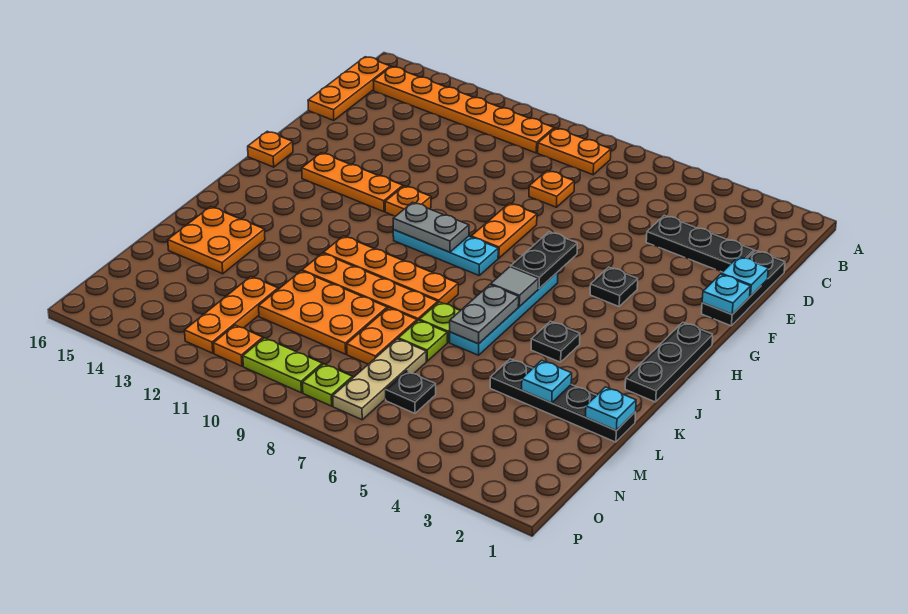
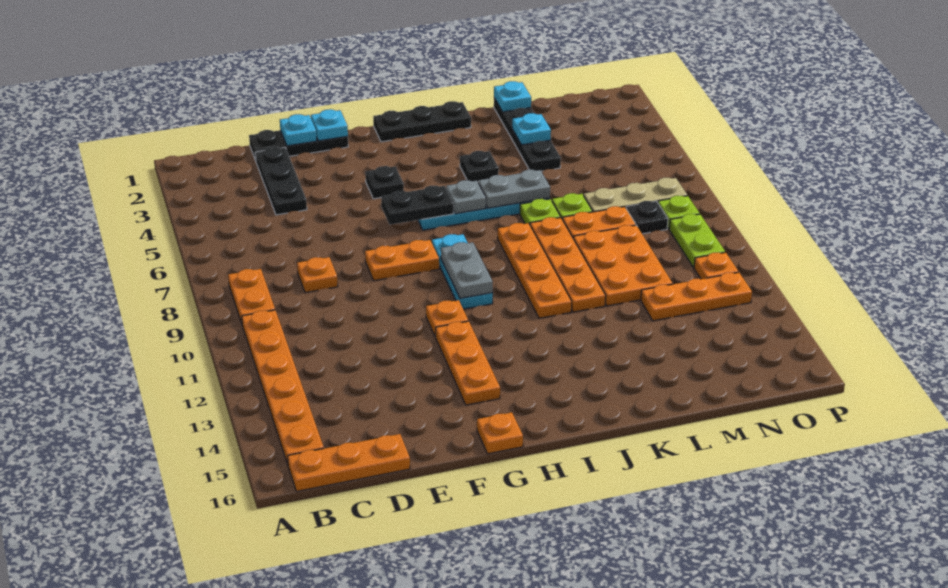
grey tile I6 level 2 -> grey plate I6 level 2
orange plate K14:L15 level 1 -> none
black plate N6 level 1 -> black plate N8 level 1

